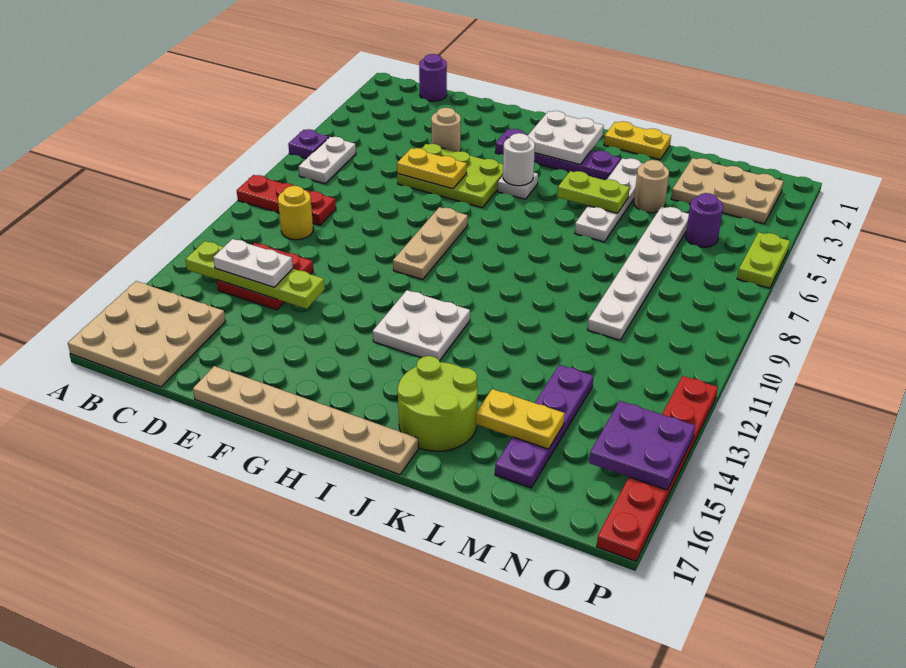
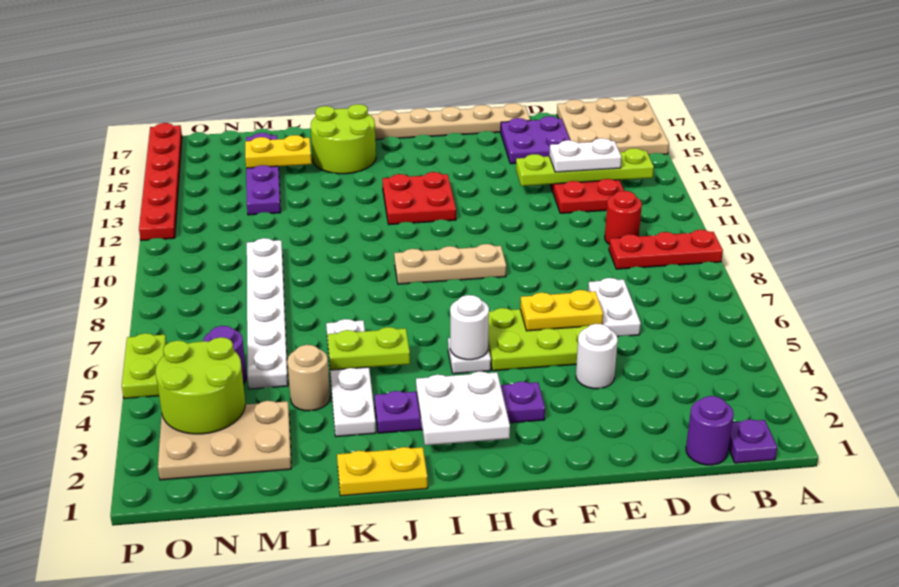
purple plate A6 level 1 -> purple plate B1 level 1
white plate B6:B7 level 1 -> white plate D6:D7 level 1
yellow round brick C10 level 1 -> red round brick C10 level 1
tan round brick E4 level 1 -> white round brick E4 level 1
tan plate G8:G10 level 1 -> tan plate G9:I9 level 1
white plate H12:I13 level 1 -> red plate H12:I13 level 1
none -> lime round brick N3:O4 level 2
purple plate O14:P15 level 2 -> purple plate D15:E16 level 1

